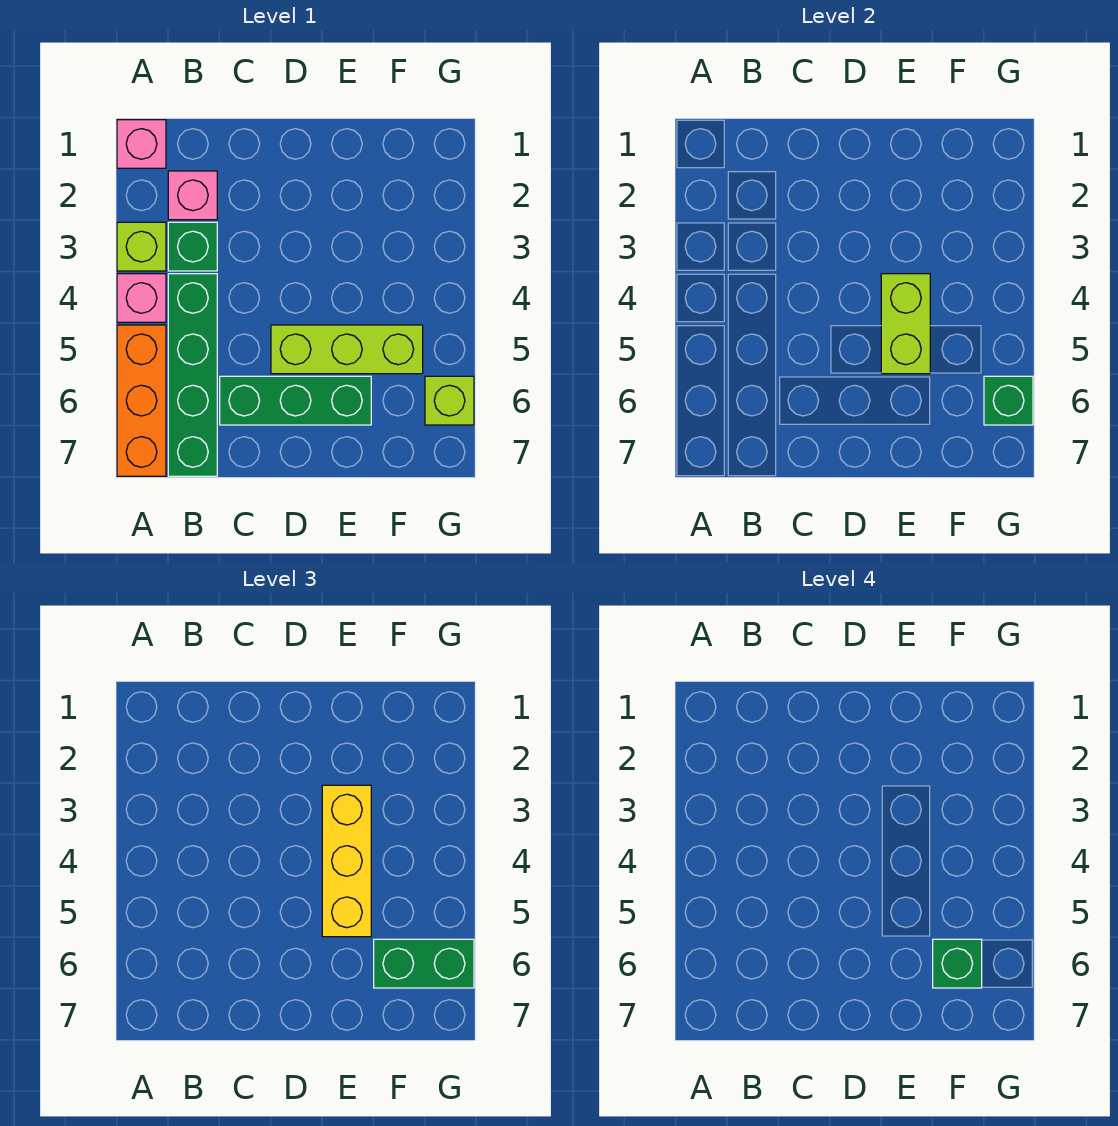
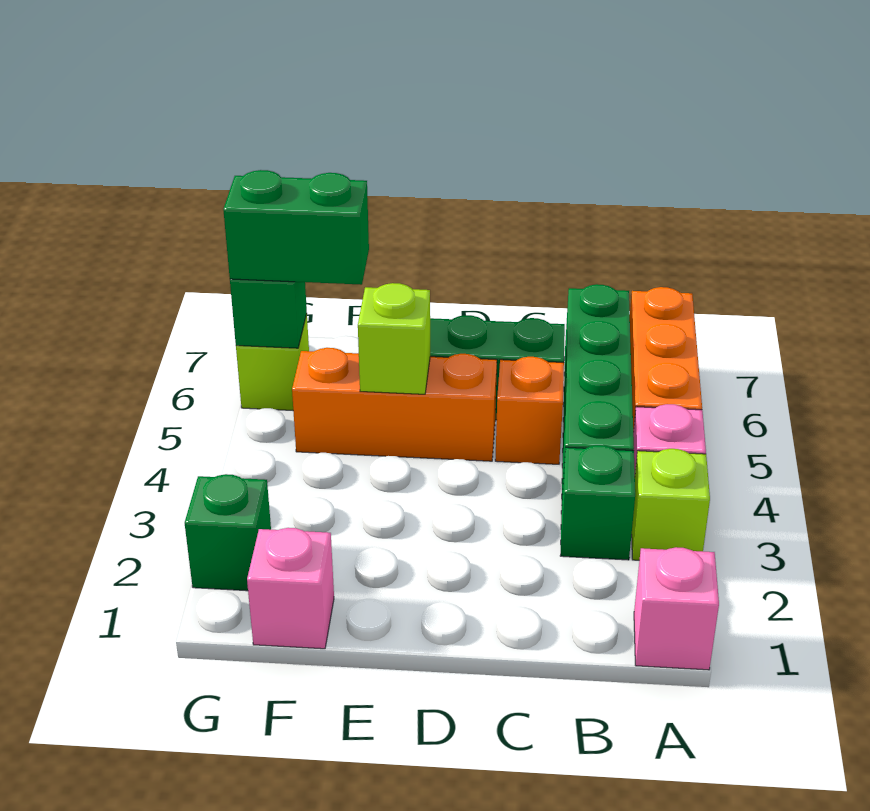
pink brick B2 level 1 -> pink brick F1 level 1
none -> orange brick C5 level 1
lime brick D5:F5 level 1 -> orange brick D5:F5 level 1
yellow brick E3:E5 level 3 -> none
lime brick E4:E5 level 2 -> lime brick E5 level 2
green brick F6 level 4 -> green brick G2 level 1

